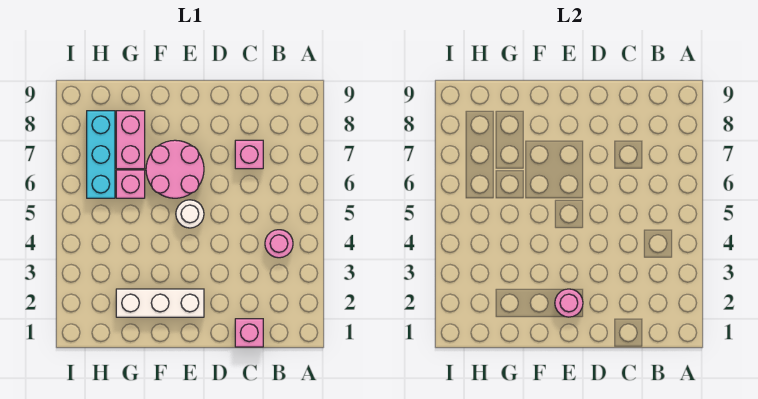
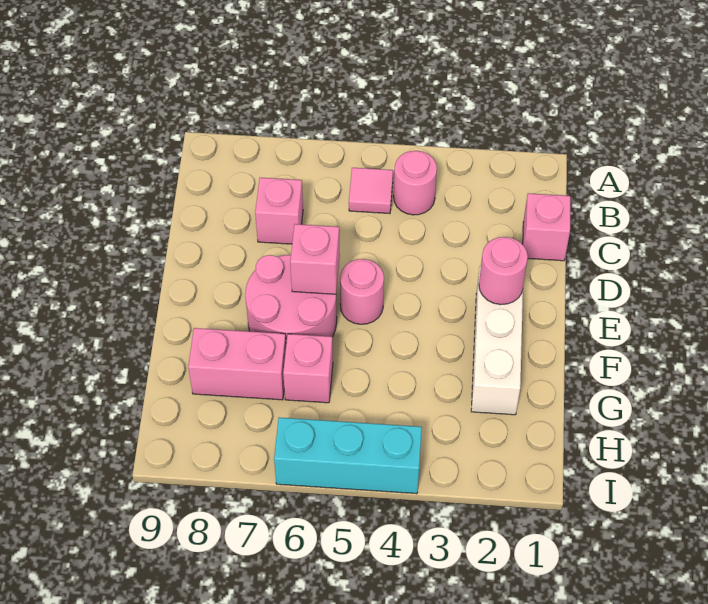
none -> pink tile B5 level 1
white round brick E5 level 1 -> pink round brick E5 level 1
none -> pink brick E6 level 2
cyan brick H6:H8 level 1 -> cyan brick I4:I6 level 1

